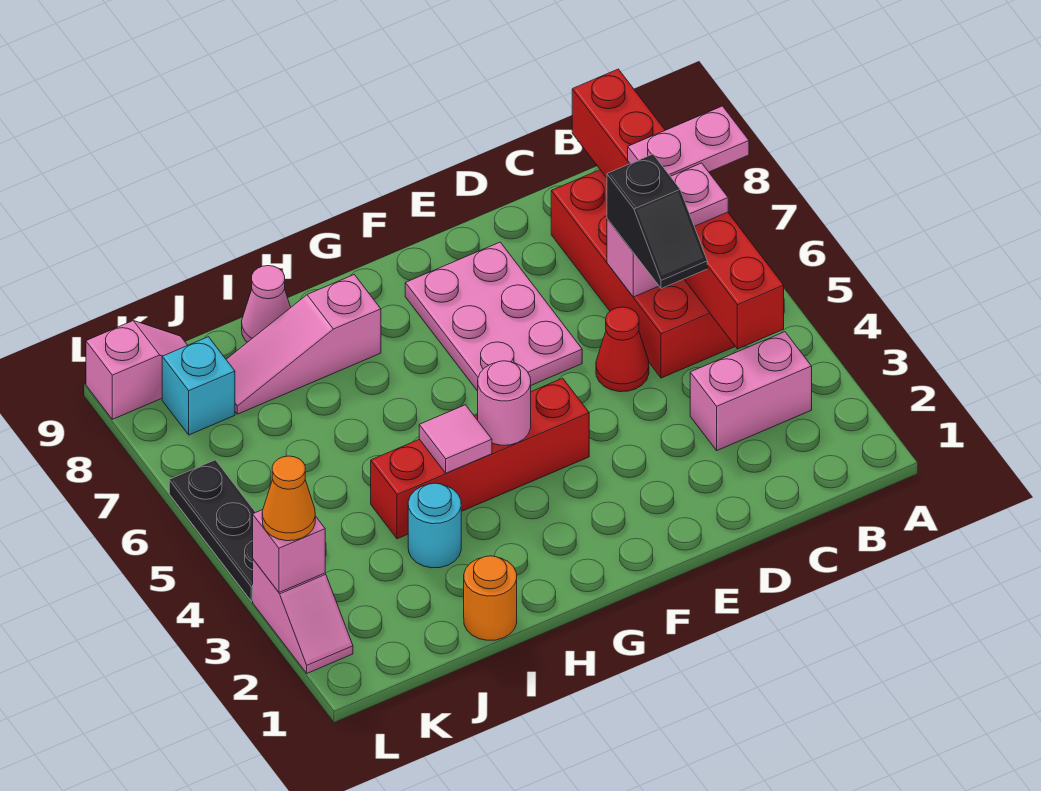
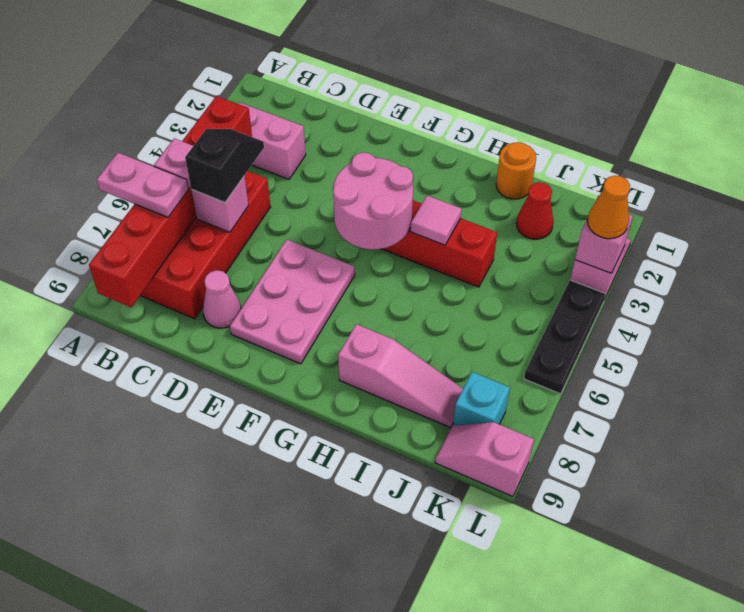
red cone D5 level 1 -> red cone J2 level 1
pink round brick G4 level 2 -> pink round brick F4:G5 level 2
cyan round brick I3 level 1 -> none
pink cone I9 level 1 -> pink cone D8 level 1

